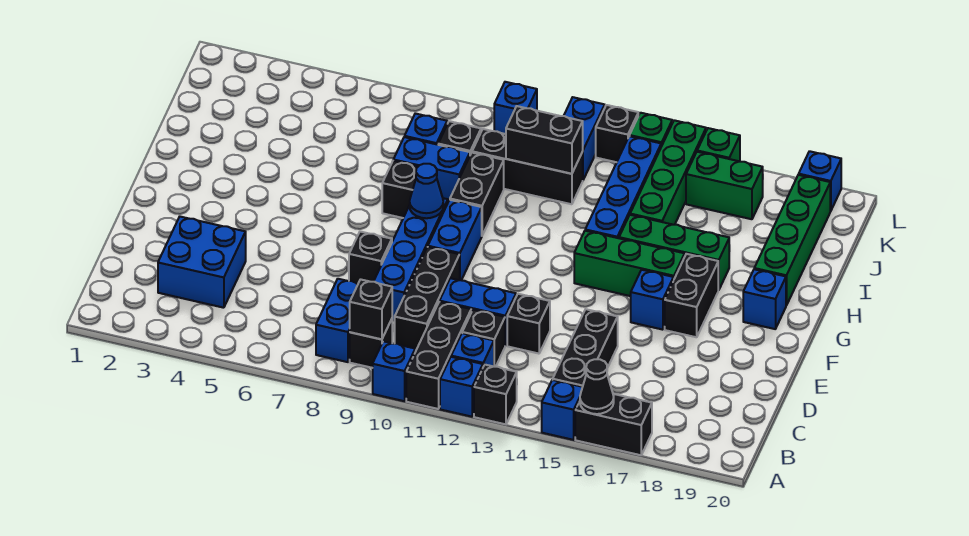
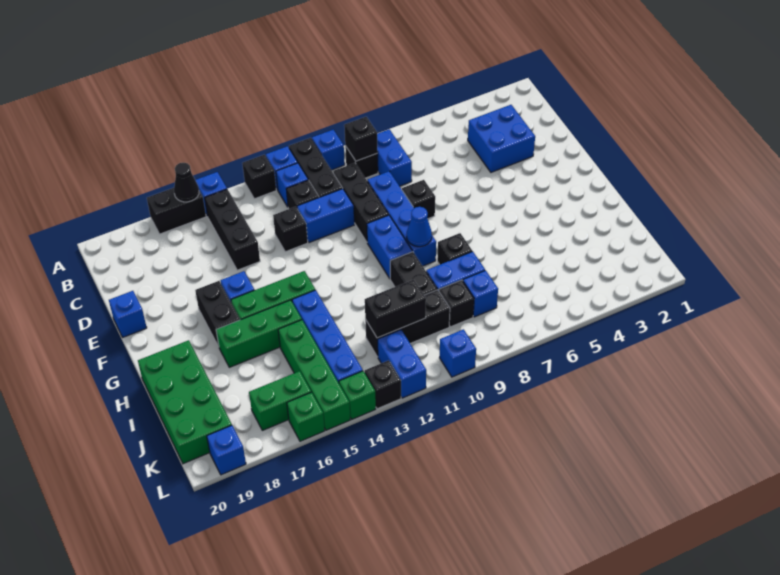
blue brick G19 level 1 -> blue brick E20 level 1
green brick H19:K19 level 1 -> green brick H19:K20 level 1

